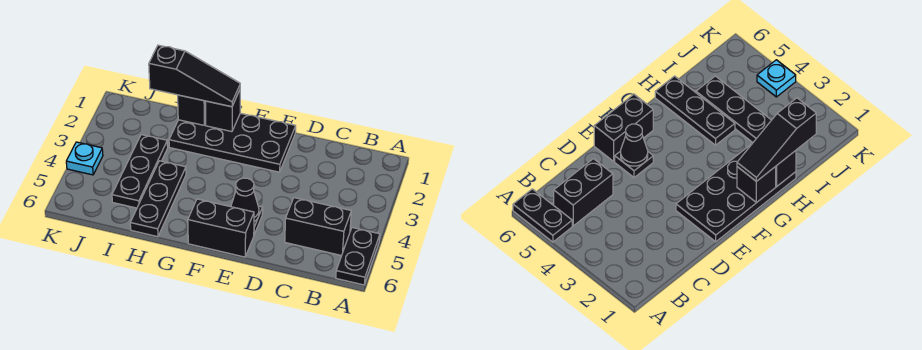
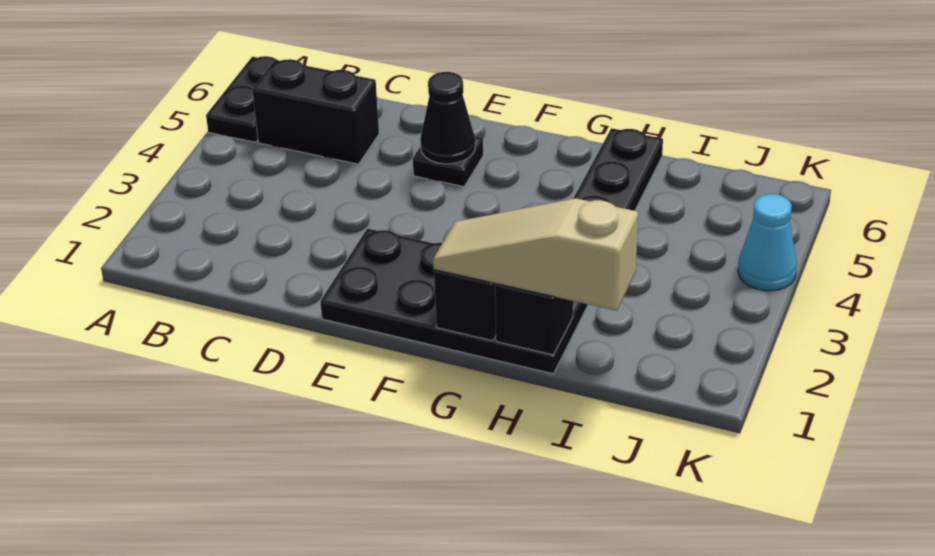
black brick E6:F6 level 1 -> none
black slope G1:I1 level 3 top I -> tan slope G1:I1 level 3 top I
black plate I3:I5 level 1 -> none
cyan plate K4 level 1 -> cyan cone K4 level 1

